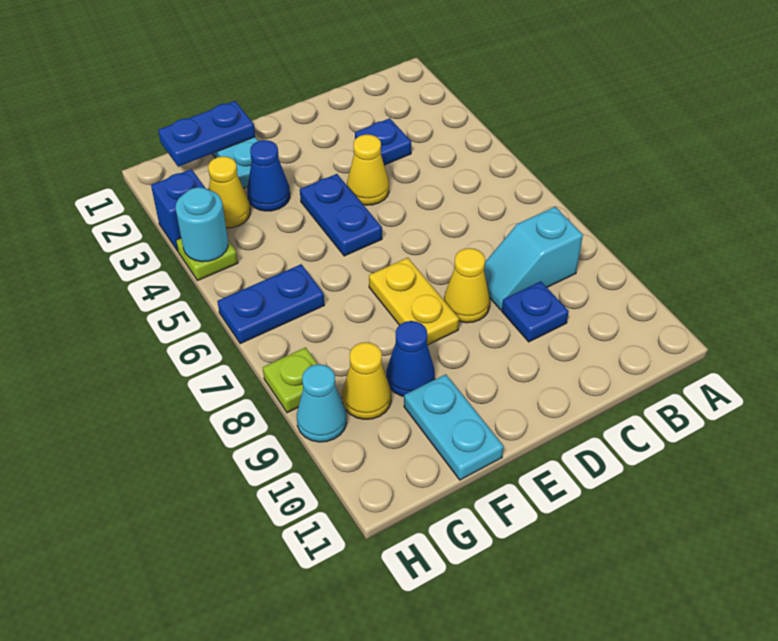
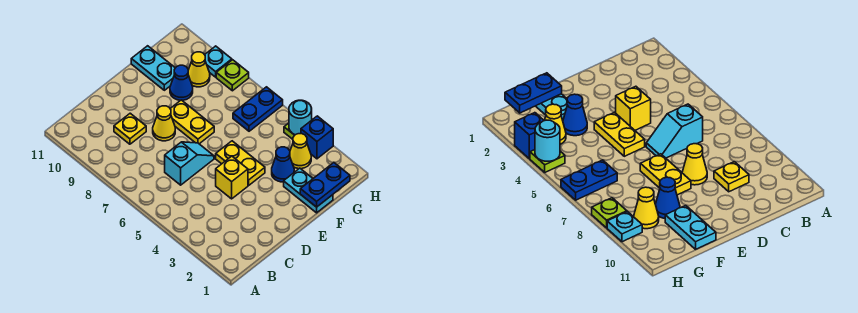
cyan slope B8:C8 level 1 top B -> cyan slope C6:D6 level 1 top C
blue plate C3 level 1 -> none
blue plate C9 level 1 -> yellow plate C9 level 1
yellow cone D4 level 1 -> yellow brick D4 level 1
blue plate E4:E5 level 1 -> yellow plate E4:E5 level 1
cyan cone H9 level 1 -> cyan plate H9 level 1

